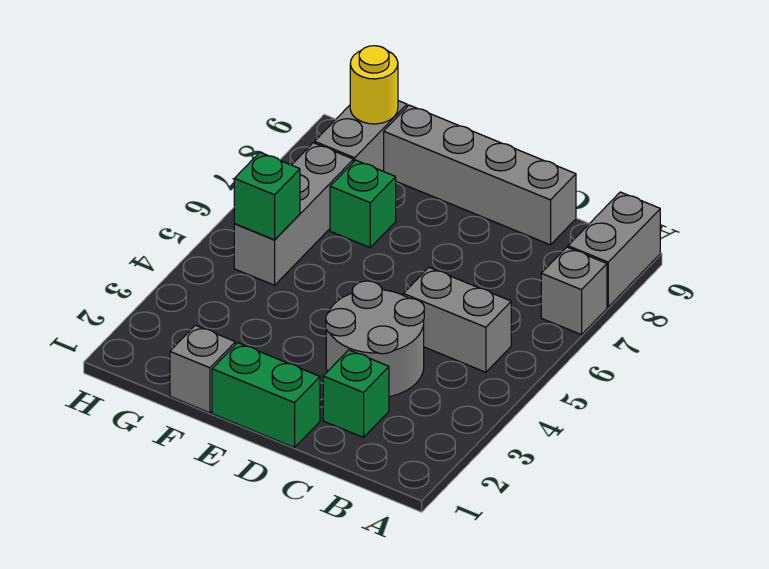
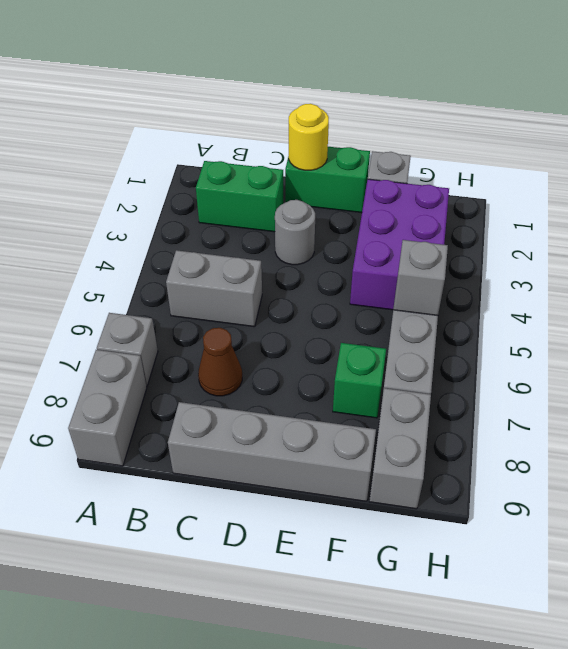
green brick C2 level 1 -> green brick B2:C2 level 1
grey round brick C3:D4 level 1 -> grey round brick D3 level 1
none -> brown cone C7 level 1
none -> purple brick F2:G4 level 1
green brick G5 level 2 -> grey brick G5 level 2
yellow round brick G9 level 2 -> yellow round brick D1 level 2

